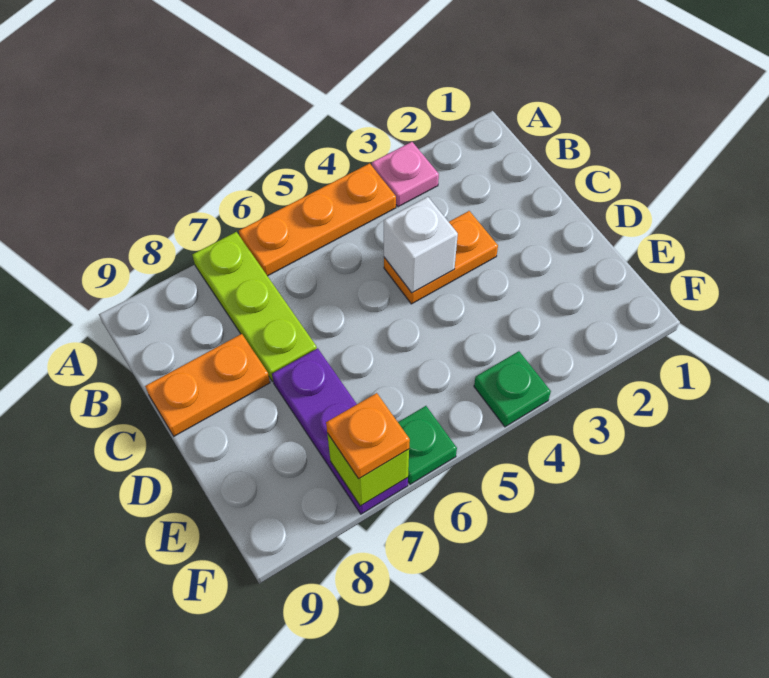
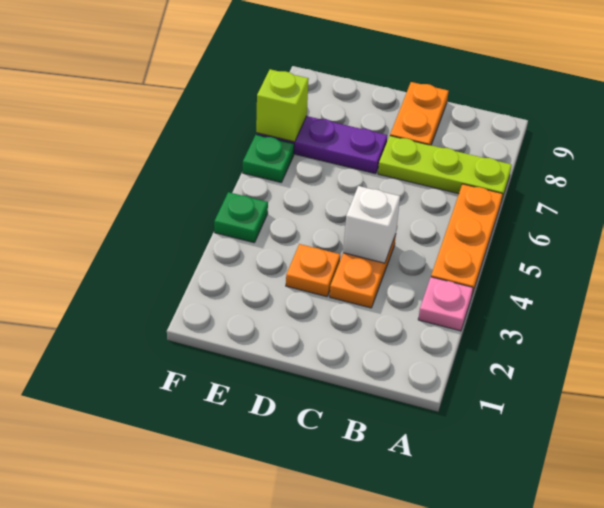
orange plate F7 level 3 -> orange plate D3 level 1

